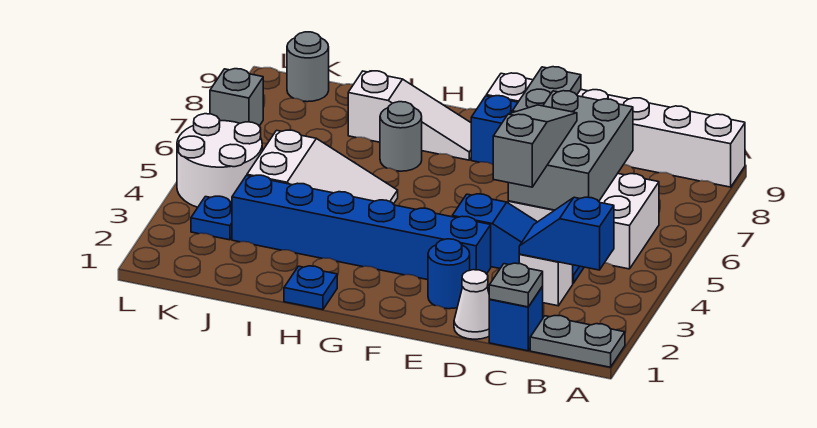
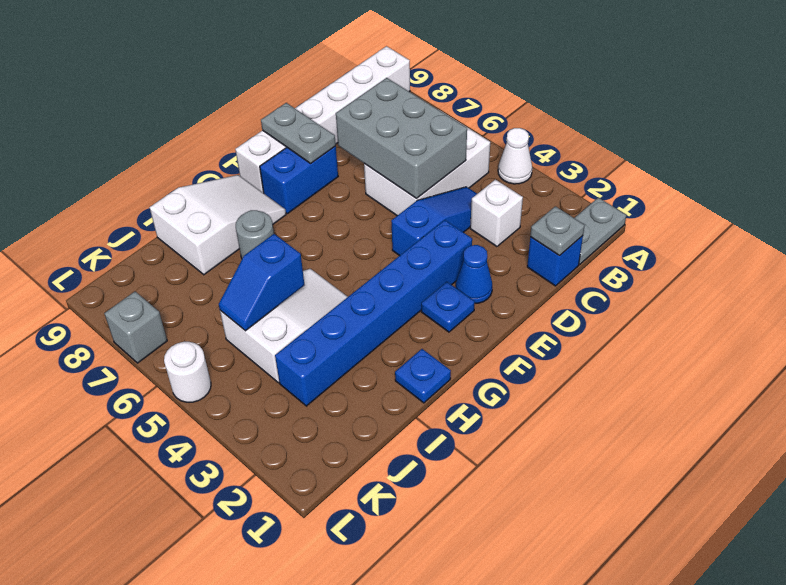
blue slope B3:C3 level 2 top B -> blue slope I5:J5 level 2 top I
white cone D1 level 1 -> white cone A4 level 1
grey slope D4:D6 level 3 top 4 -> none
blue round brick E2 level 1 -> blue cone E2 level 1
white slope G8:I8 level 1 top I -> white slope G8:I9 level 1 top I
blue plate K3 level 1 -> blue plate F2 level 1
white round brick K4:L5 level 1 -> white round brick L5 level 1
grey round brick K9 level 1 -> none

